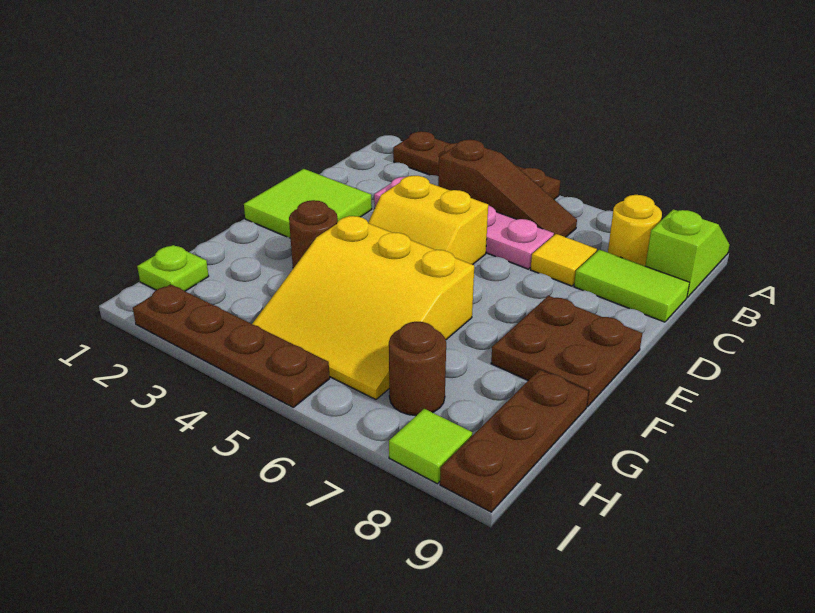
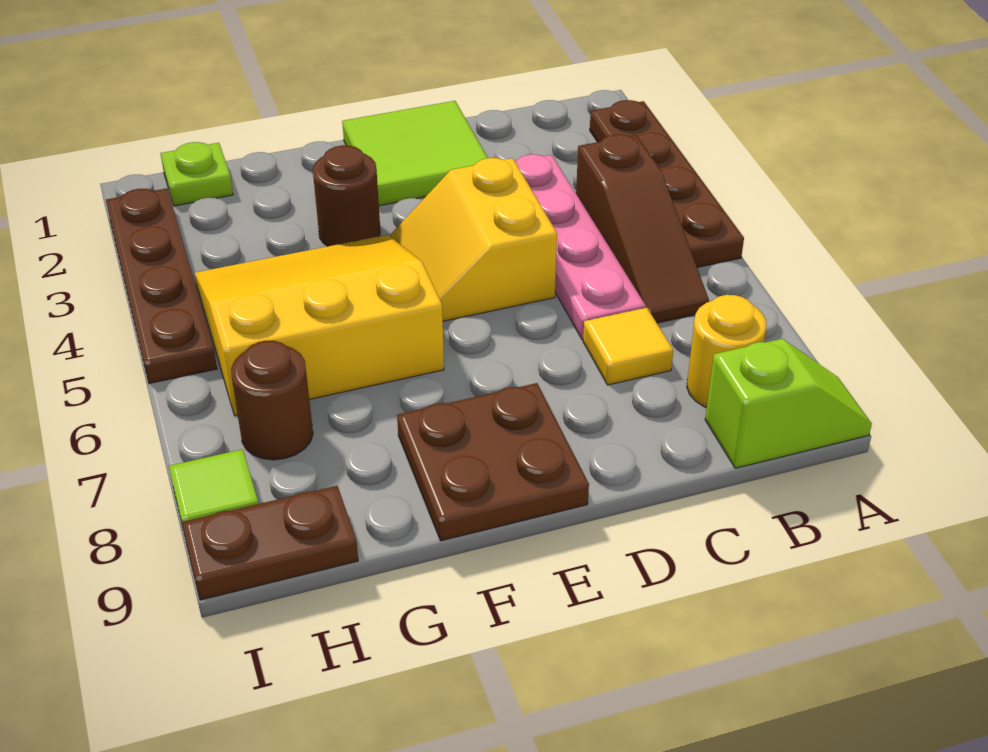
lime tile C8:C9 level 1 -> none
yellow slope F4:H6 level 1 top F -> yellow slope F4:H6 level 1 top 6
brown plate G9:I9 level 1 -> brown plate H9:I9 level 1

